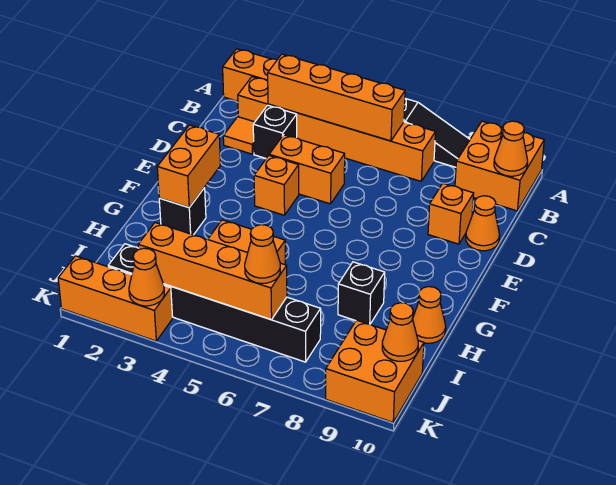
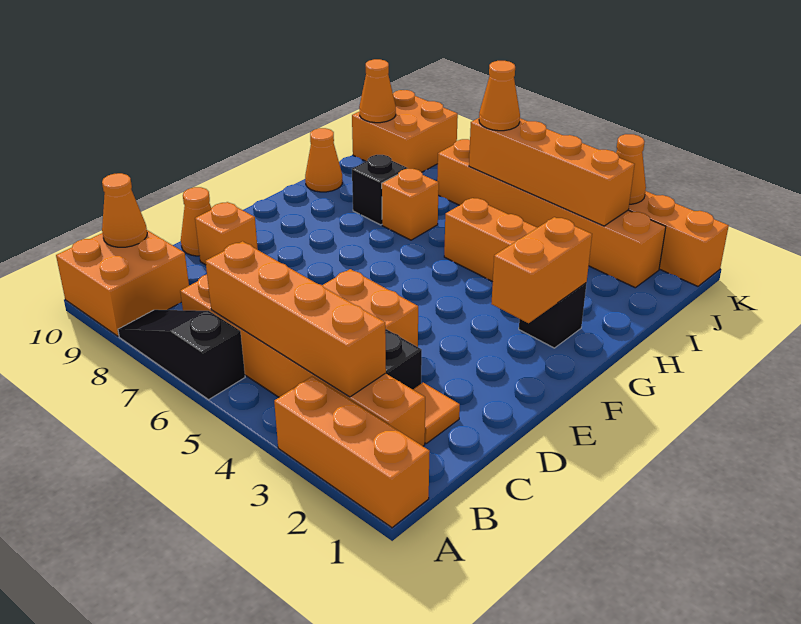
orange brick E4 level 1 -> orange brick H7 level 1
black brick J2:J7 level 1 -> orange brick J2:J7 level 1

